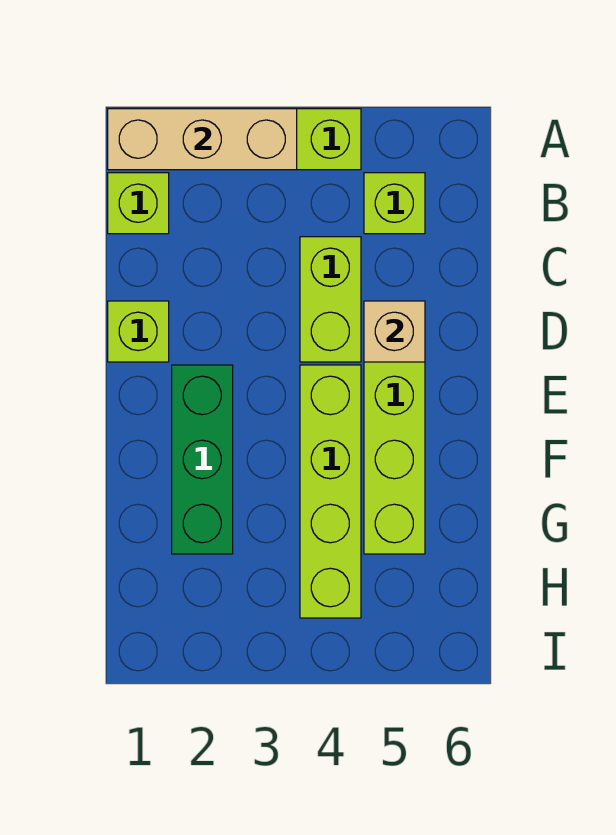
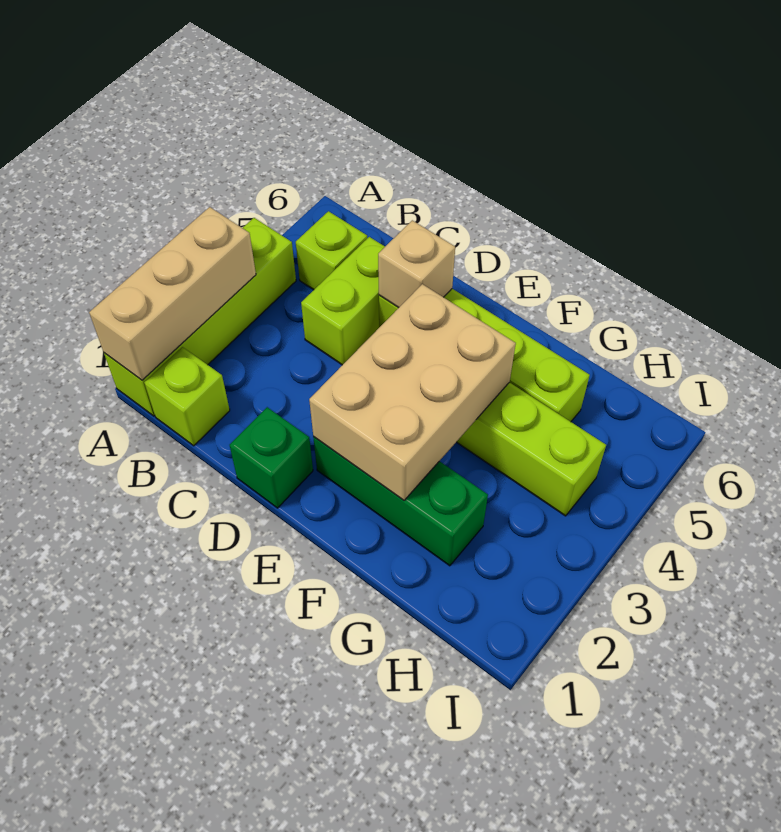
lime brick C4:D4 level 1 -> lime brick C4:C5 level 1
lime brick D1 level 1 -> green brick D1 level 1
none -> tan brick E2:F4 level 2

